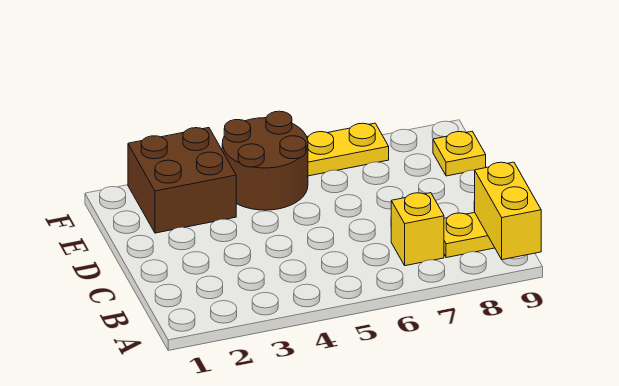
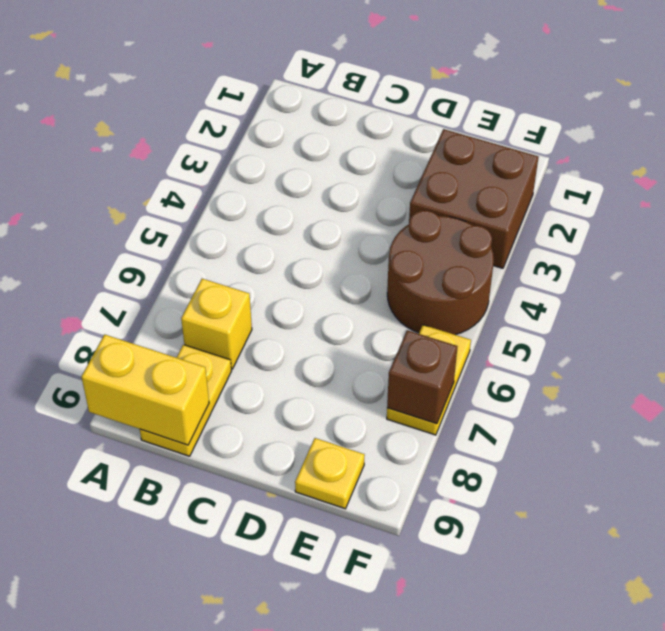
none -> brown brick F7 level 2

